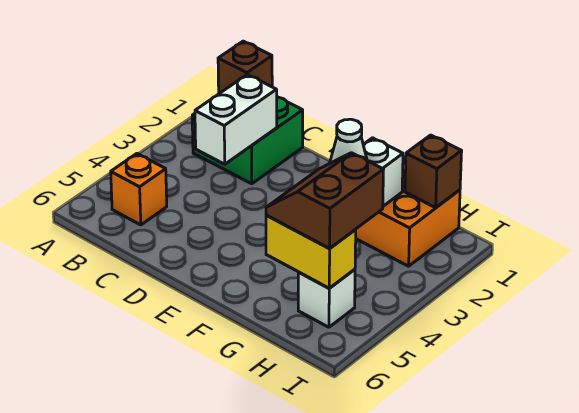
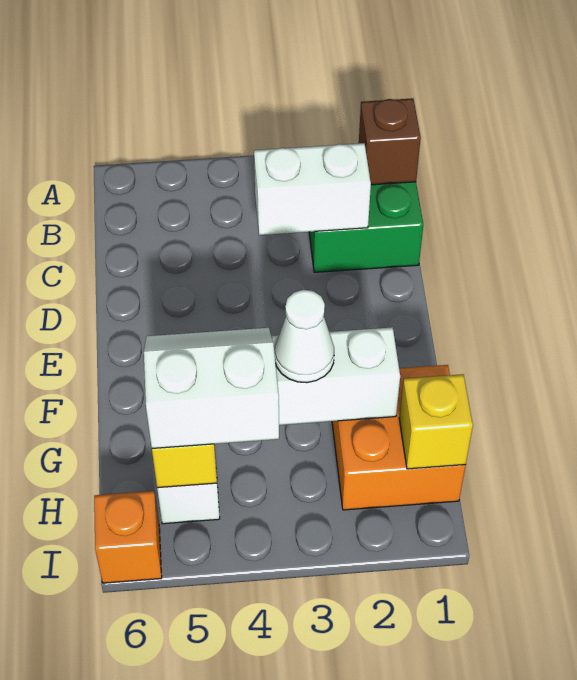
orange brick B5 level 1 -> orange brick I6 level 1
brown slope G4:H5 level 3 top H -> white slope G4:H5 level 3 top H
brown brick H1 level 2 -> yellow brick H1 level 2

